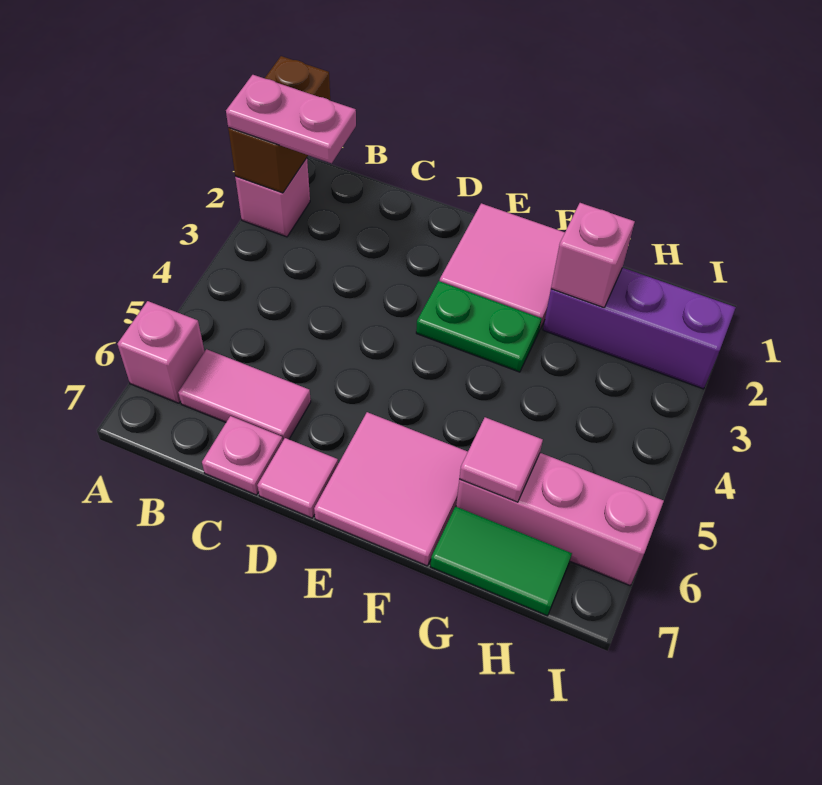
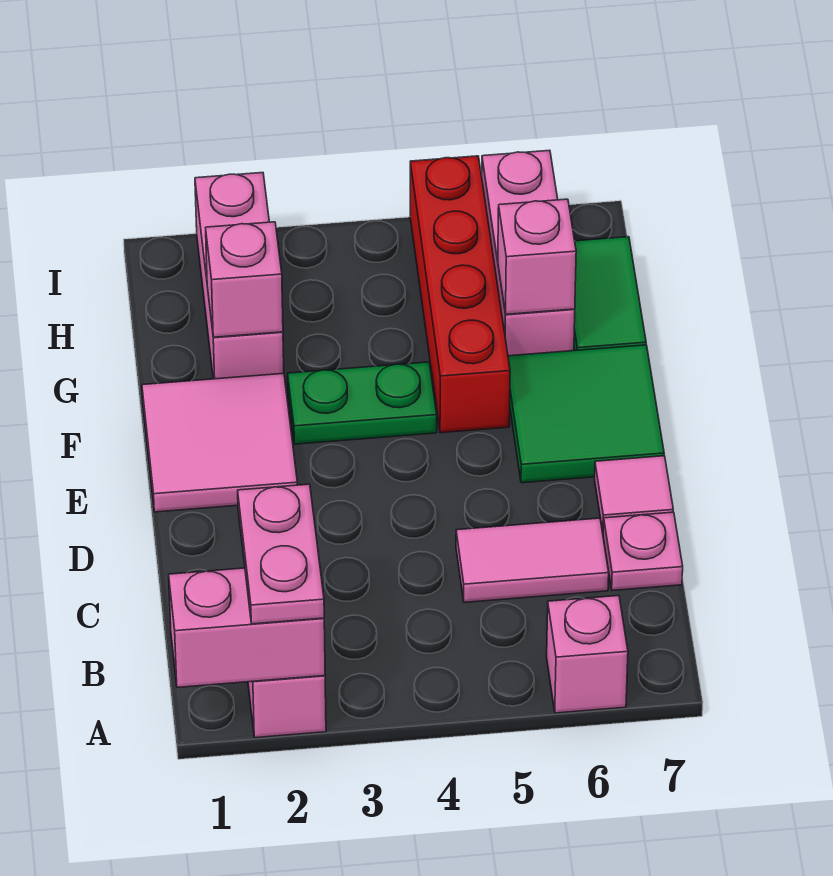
brown brick A1:A2 level 2 -> pink brick A1:A2 level 2
pink tile B6:C6 level 1 -> pink tile C5:C6 level 1
green plate E3:F3 level 1 -> green plate F3:F4 level 1
pink tile E6:F7 level 1 -> green tile E6:F7 level 1
none -> red brick F5:I5 level 1
purple brick G2:I2 level 1 -> pink brick G2:I2 level 1
pink tile G6 level 2 -> pink brick G6 level 2

